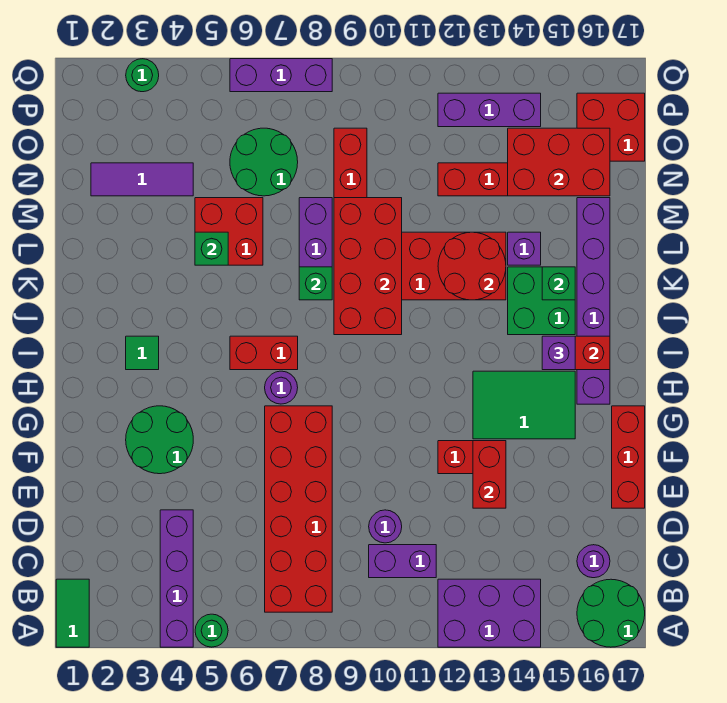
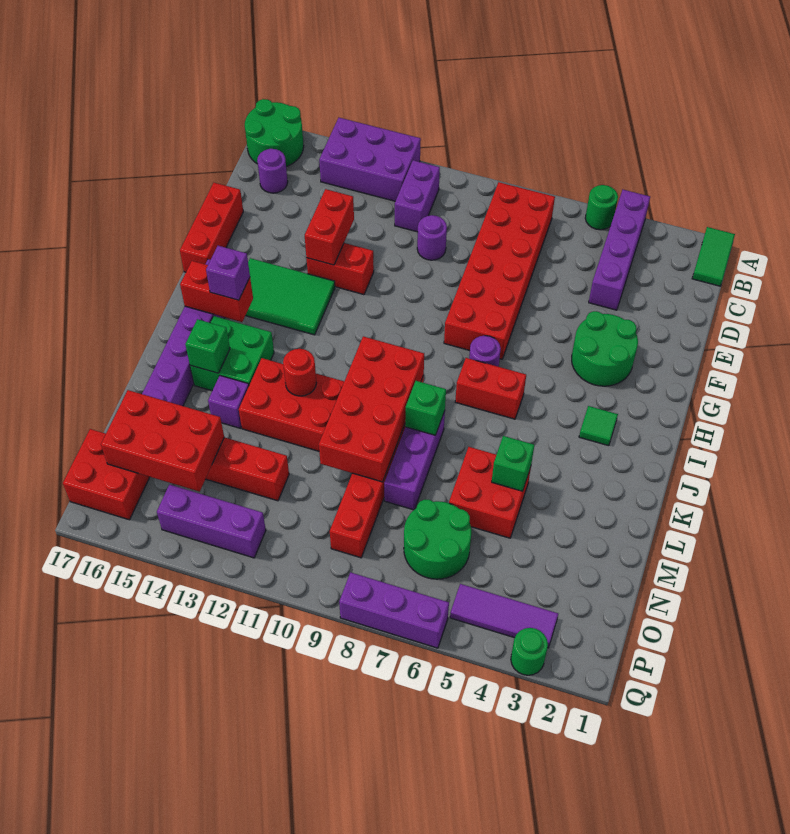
purple brick C10:C11 level 1 -> purple brick B11:C11 level 1
red round brick K12:L13 level 2 -> red round brick K12 level 2
purple tile N2:N4 level 1 -> purple tile P3:P5 level 1

